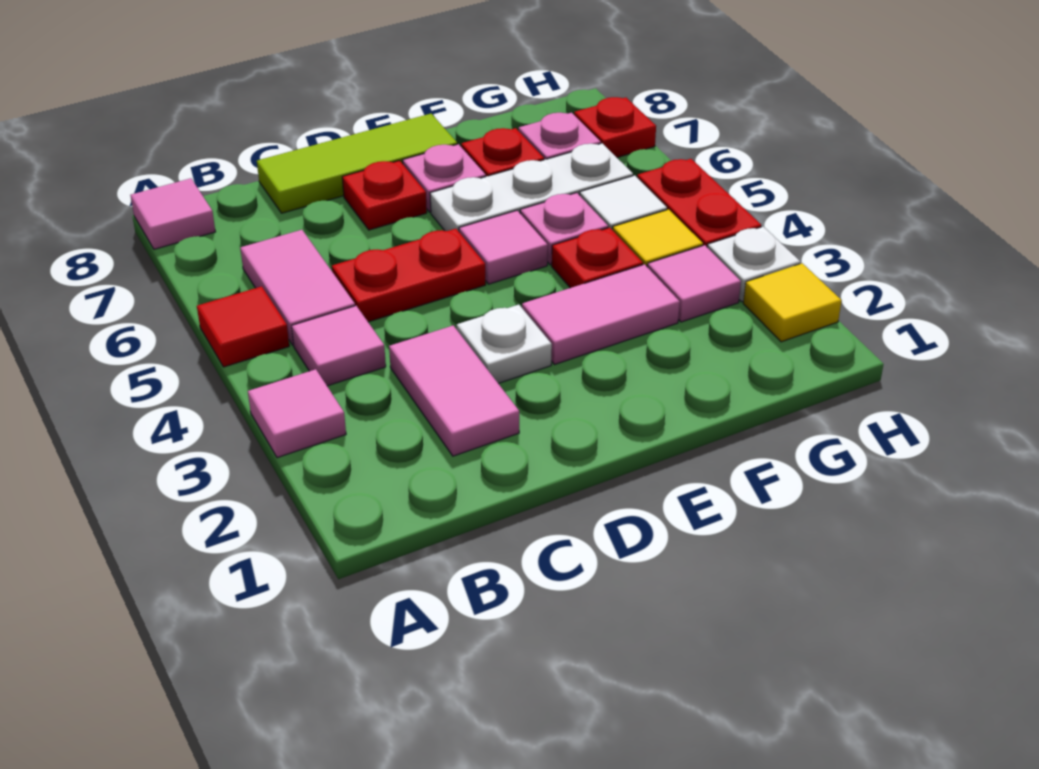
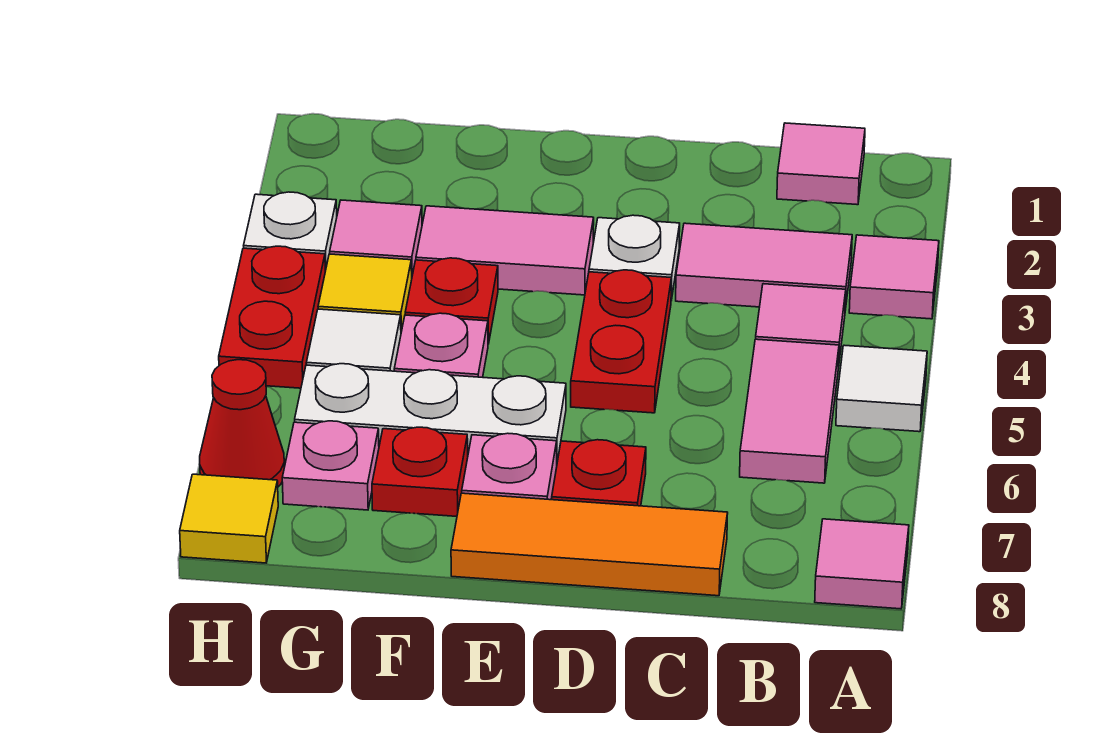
red tile A5 level 1 -> white tile A5 level 1
pink tile C2:C3 level 1 -> pink tile B3:C3 level 1
red plate C5:D5 level 1 -> red plate D4:D5 level 1
lime tile C8:E8 level 1 -> orange tile C8:E8 level 1
pink tile E5 level 1 -> pink tile B1 level 1
yellow tile H2 level 1 -> yellow tile H8 level 1
red plate H7 level 1 -> red cone H7 level 1

